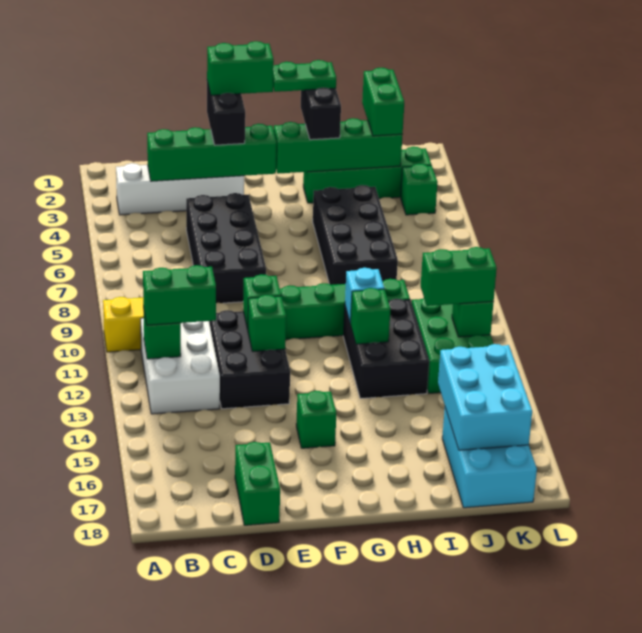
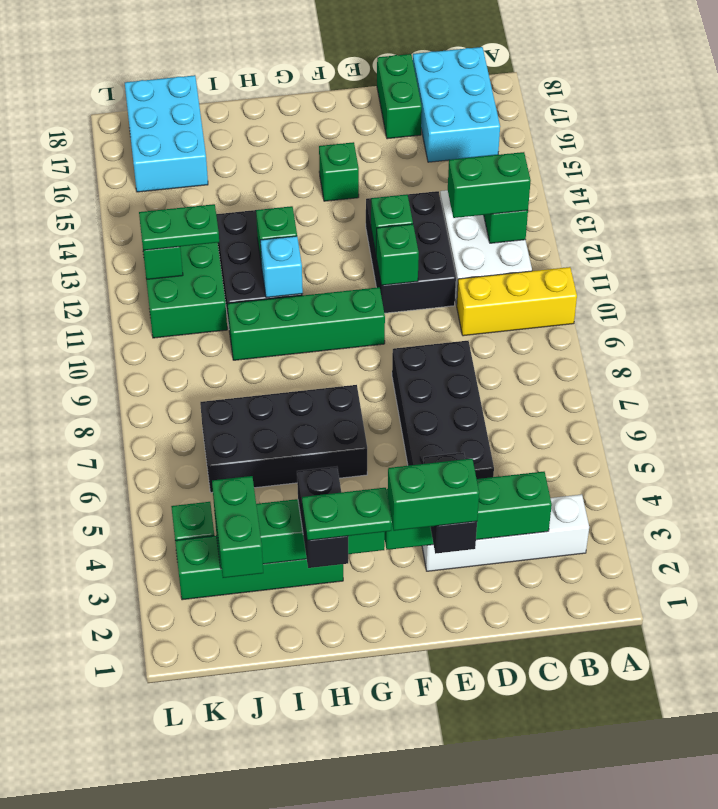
black brick H5:I8 level 1 -> black brick G6:J7 level 1
green brick J12:K12 level 3 -> green plate J12:K12 level 3
cyan brick J15:K17 level 2 -> cyan brick B16:C18 level 1

